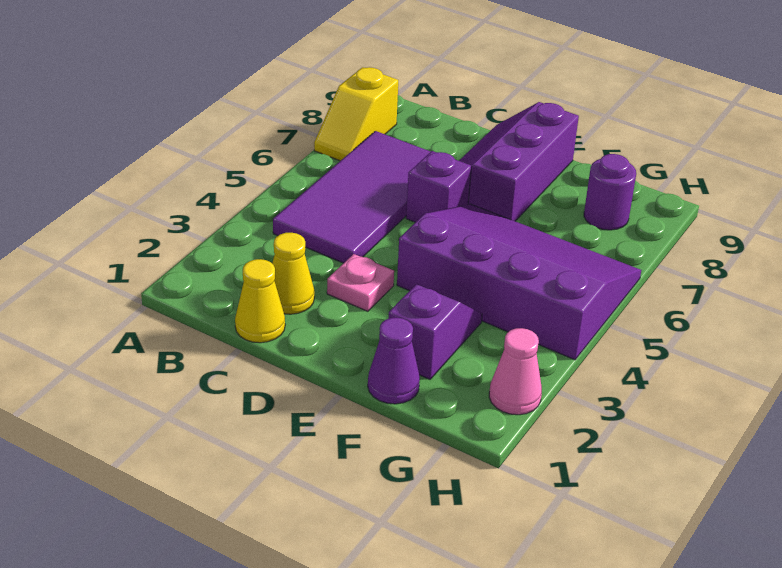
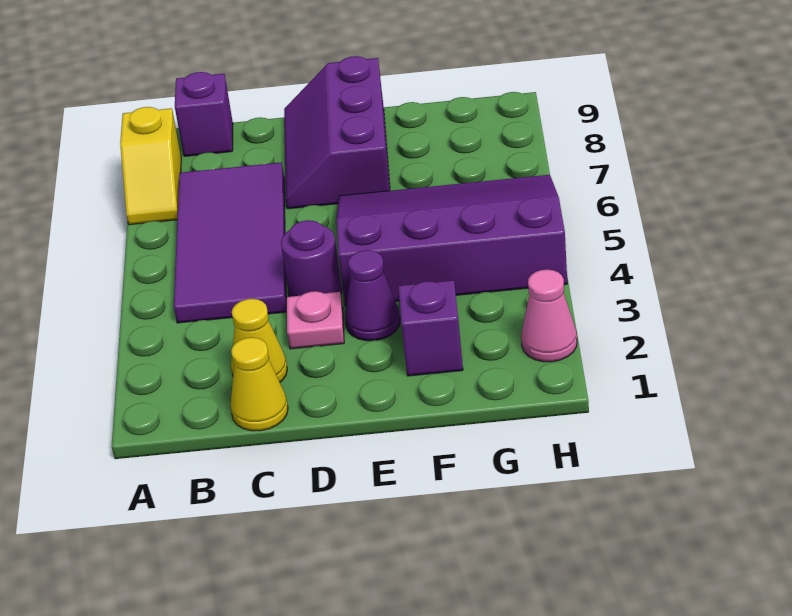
purple brick D6 level 1 -> purple brick B9 level 1
purple cone F1 level 1 -> purple cone E3 level 1
purple round brick G8 level 1 -> purple round brick D4 level 1

